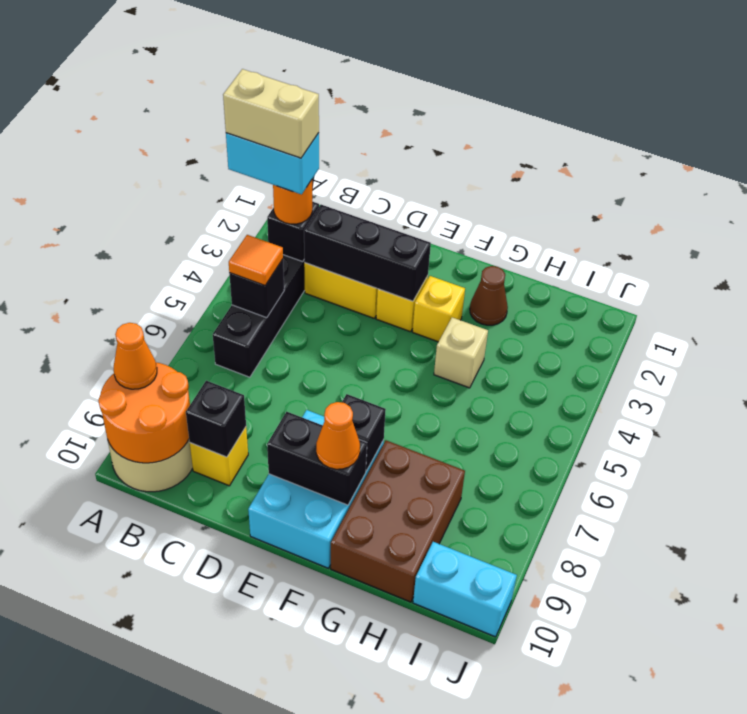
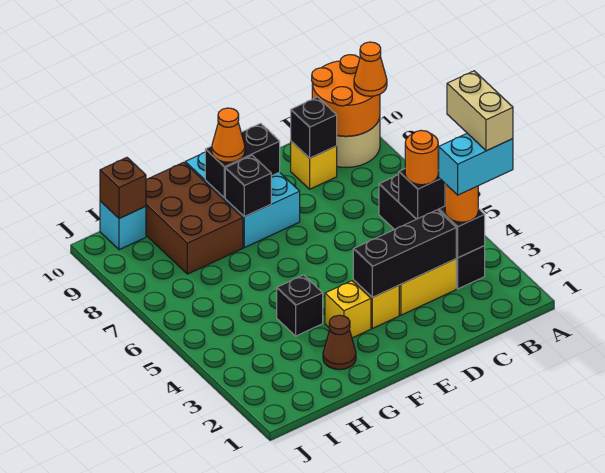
tan brick A3:B3 level 5 -> tan brick A3:A4 level 5
orange tile B5 level 3 -> orange round brick B5 level 3
tan brick G4 level 1 -> black brick G4 level 1
cyan brick I10:J10 level 1 -> cyan brick I10 level 1
none -> brown brick I10 level 2

